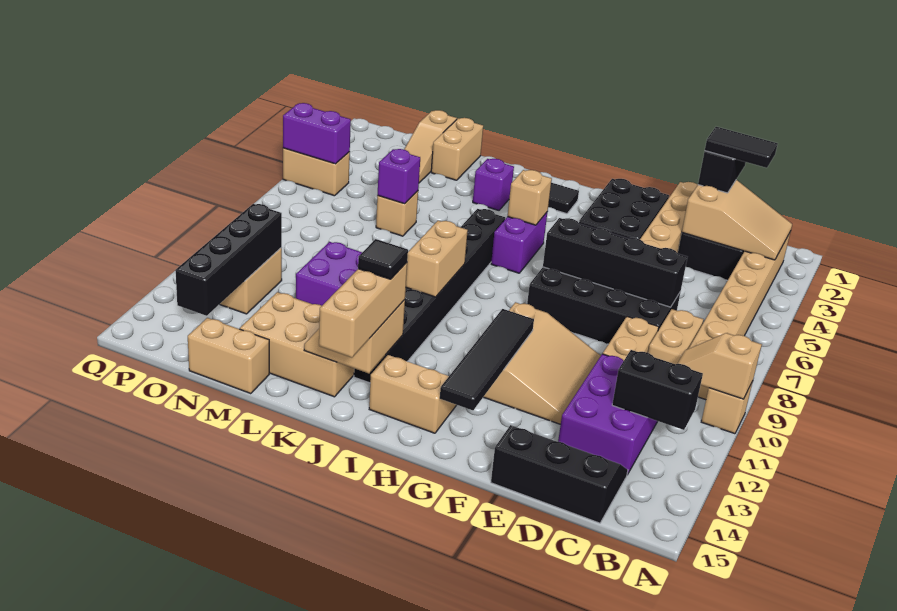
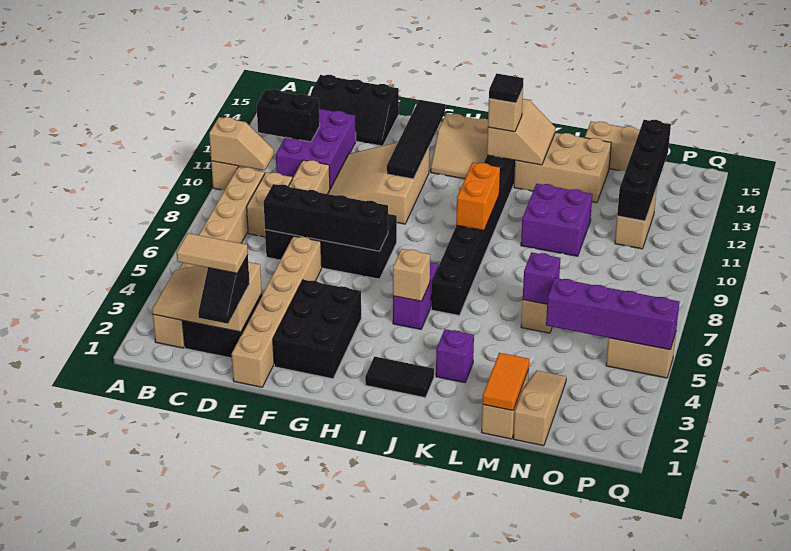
black tile C2:D2 level 4 -> tan tile C2:D2 level 4
tan brick J9:J10 level 2 -> orange brick J9:J10 level 2
tan brick J13:J15 level 3 -> tan brick J13 level 3
none -> orange tile M1:M2 level 2
purple brick P5:Q5 level 2 -> purple brick N5:Q5 level 2

